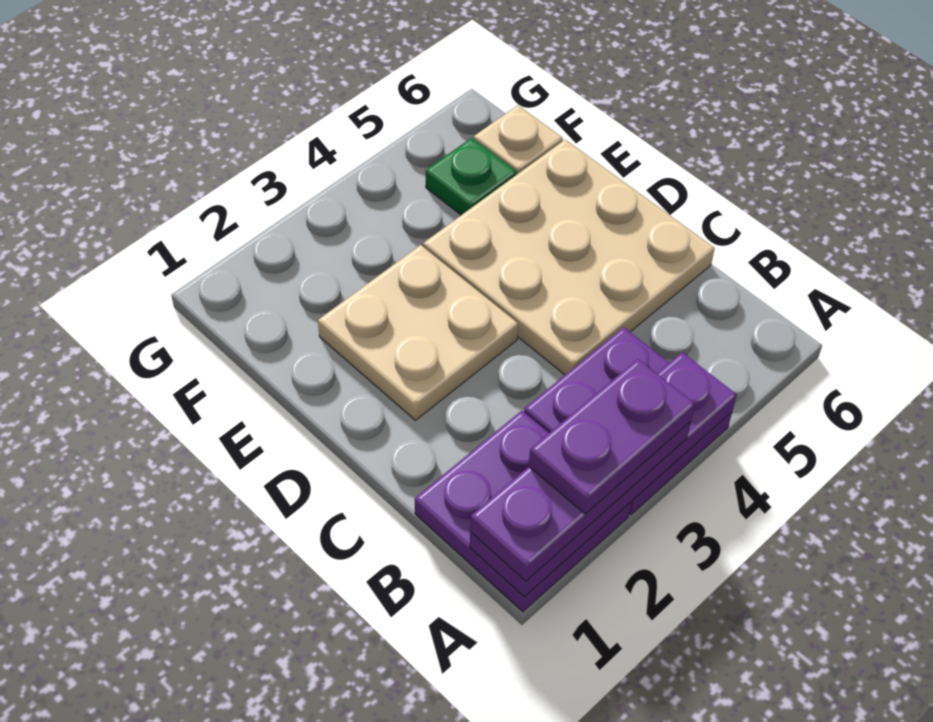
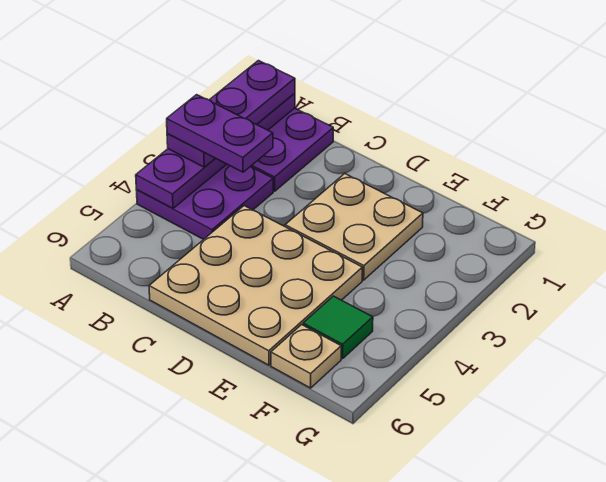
purple plate A2:A3 level 4 -> purple plate A3:B3 level 4
green plate F5 level 1 -> green tile F5 level 1

